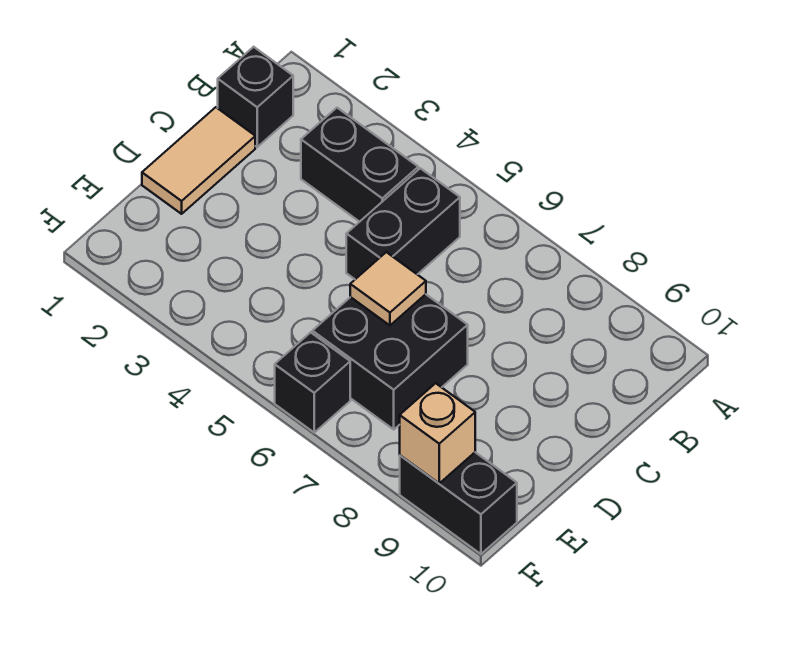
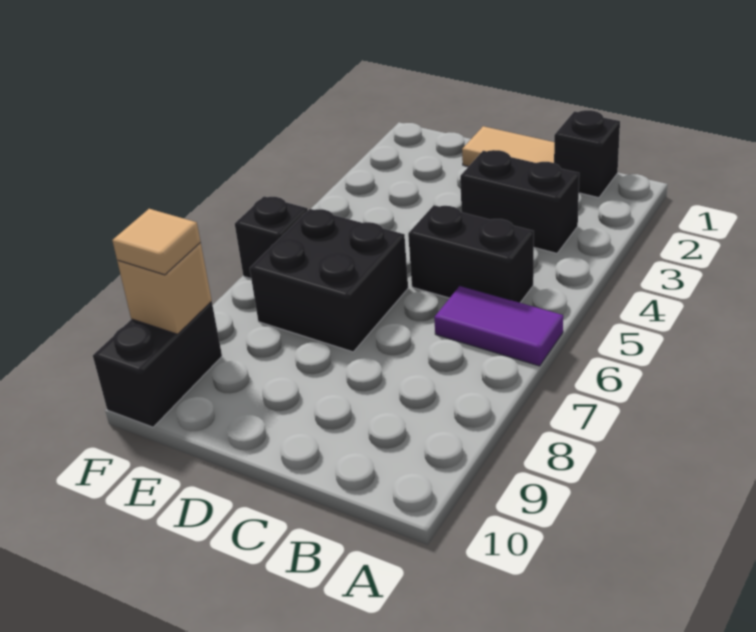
none -> purple tile A6:B6 level 1
black brick B3:B4 level 1 -> black brick B3:C3 level 1
tan tile D6 level 2 -> tan tile F9 level 3

